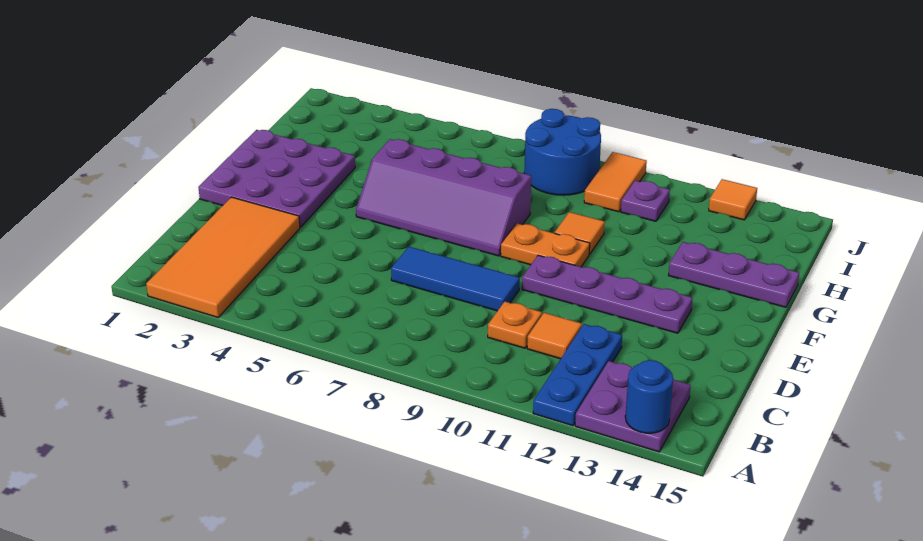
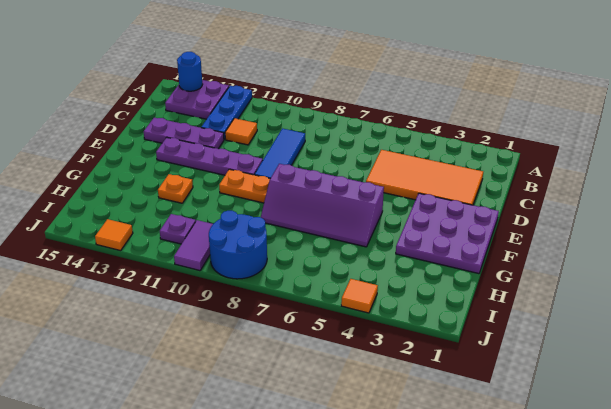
orange tile A2:D3 level 1 -> orange tile C2:D5 level 1
orange plate C10 level 1 -> orange plate G12 level 1
blue tile D7:D9 level 1 -> blue tile C9:E9 level 1
purple slope F5:G8 level 1 top G -> purple slope F5:G8 level 1 top F
orange tile G10 level 1 -> orange tile J4 level 1
purple plate G13:G15 level 1 -> purple plate D12:D14 level 1
orange tile I10:J10 level 1 -> purple tile I10:J10 level 1

